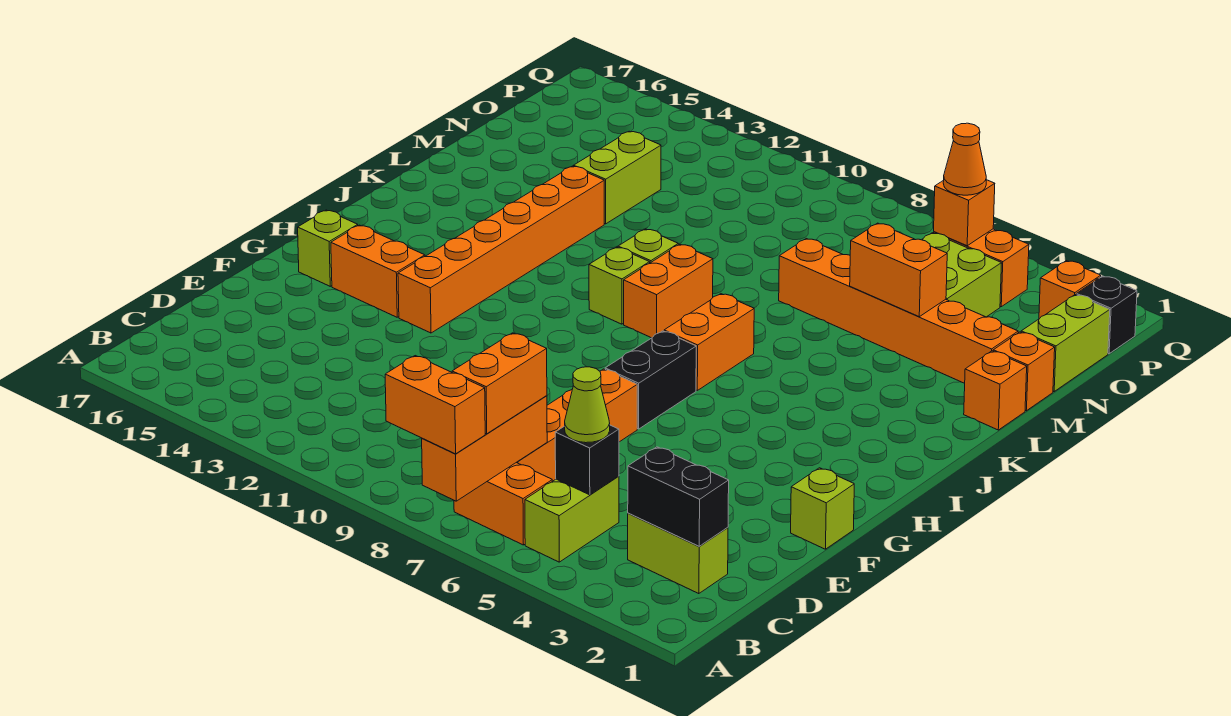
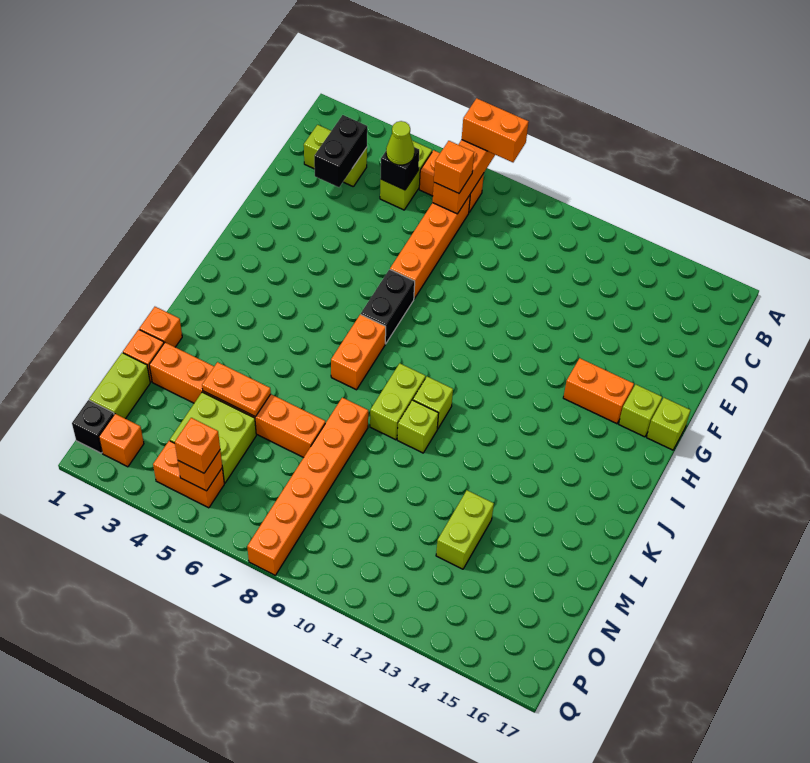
orange brick B7:C7 level 3 -> orange brick C7 level 3
black brick C2:C3 level 2 -> black brick C3:D3 level 2
lime brick F1 level 1 -> lime brick G17 level 1
orange brick G13:L13 level 1 -> orange brick L8:Q8 level 1
orange brick J9:K9 level 1 -> lime brick J9:K9 level 1
orange brick M4:M5 level 2 -> orange plate M4:M5 level 2
orange cone P5 level 3 -> orange brick P5 level 3

